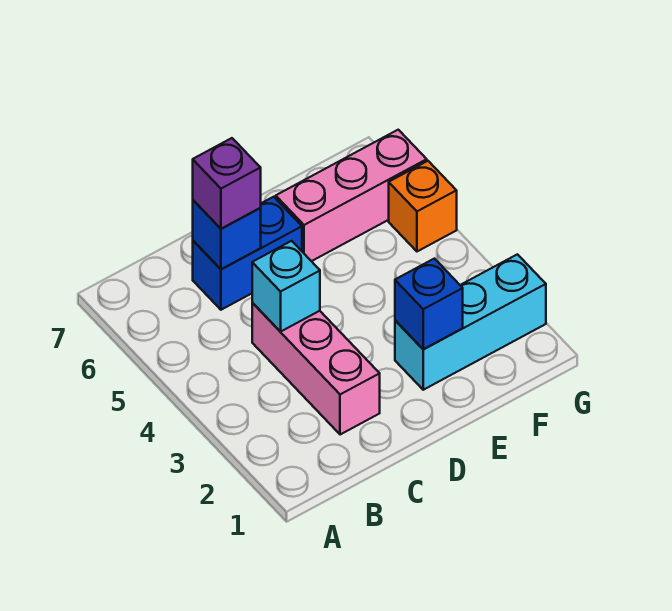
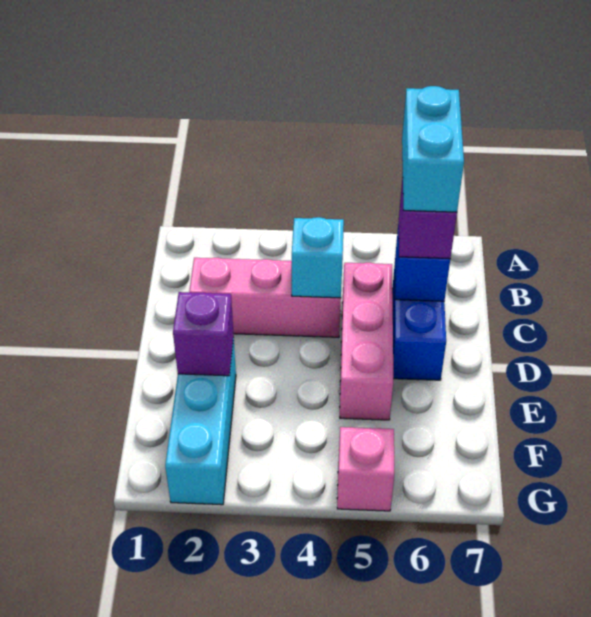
none -> cyan brick B6:C6 level 4
blue brick E2 level 2 -> purple brick E2 level 2
pink brick E6:G6 level 1 -> pink brick C5:E5 level 1
orange brick G5 level 1 -> pink brick G5 level 1

